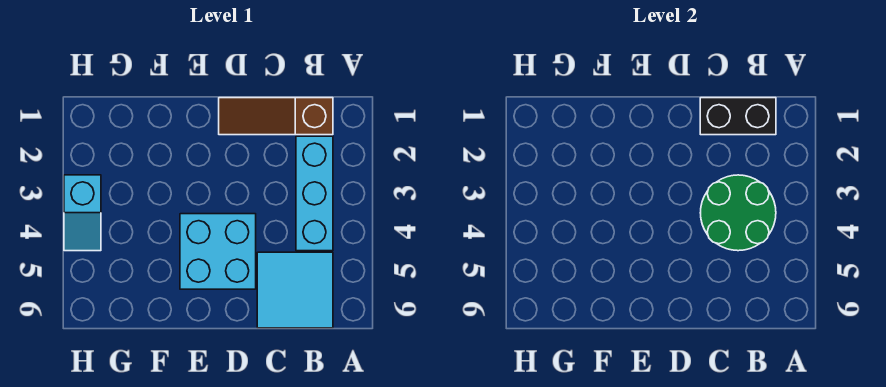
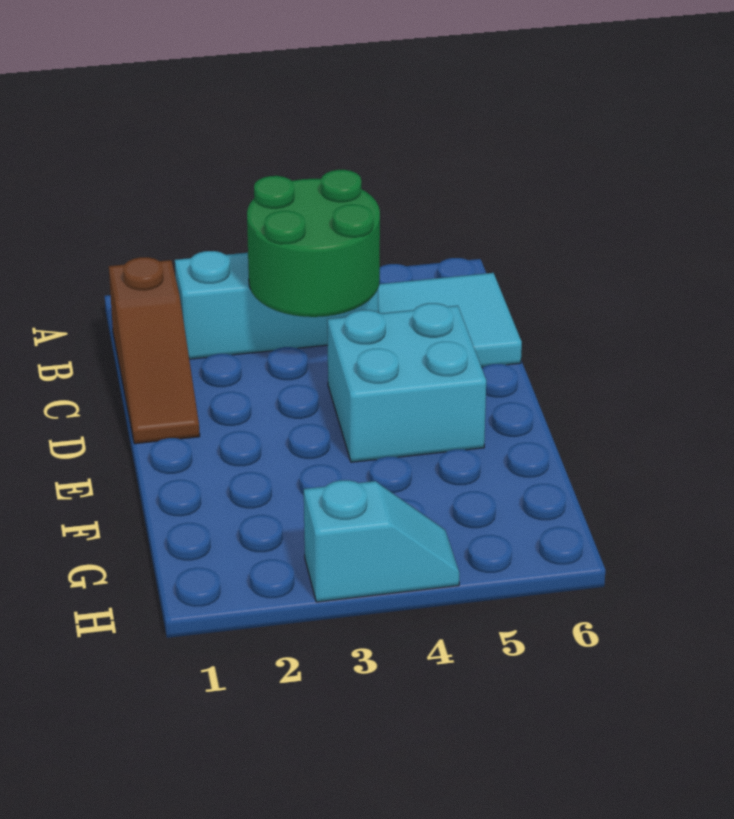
black brick B1:C1 level 2 -> none

